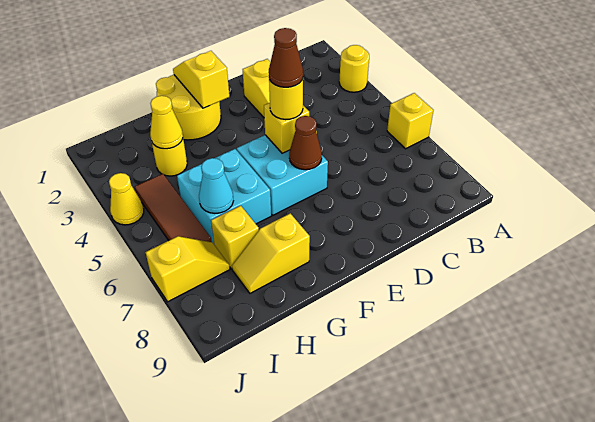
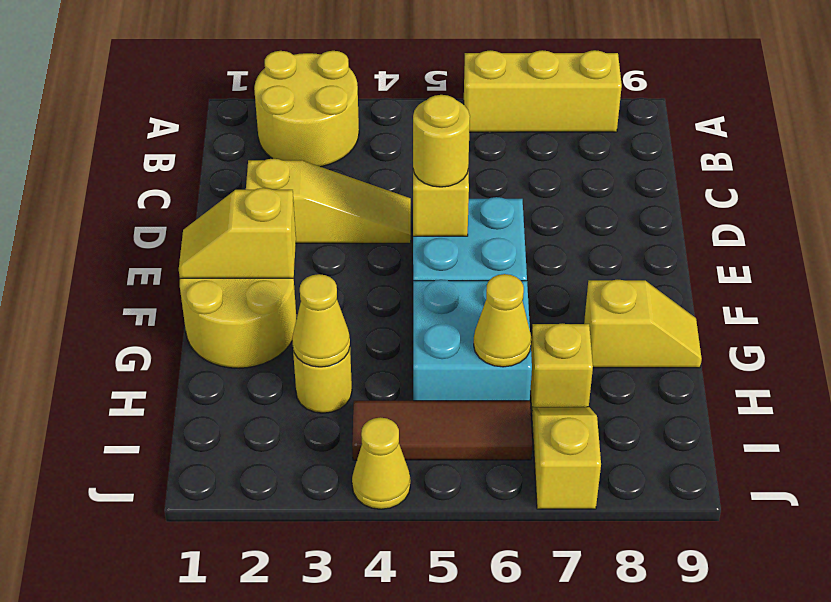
yellow round brick A3 level 1 -> yellow round brick A2:B3 level 1
yellow brick A6 level 1 -> yellow brick A6:A8 level 1
brown cone E5 level 4 -> none
brown cone E6 level 2 -> none
yellow slope G8:H8 level 1 top G -> yellow slope G8:G9 level 1 top 8
cyan cone H6 level 2 -> yellow cone H6 level 2

